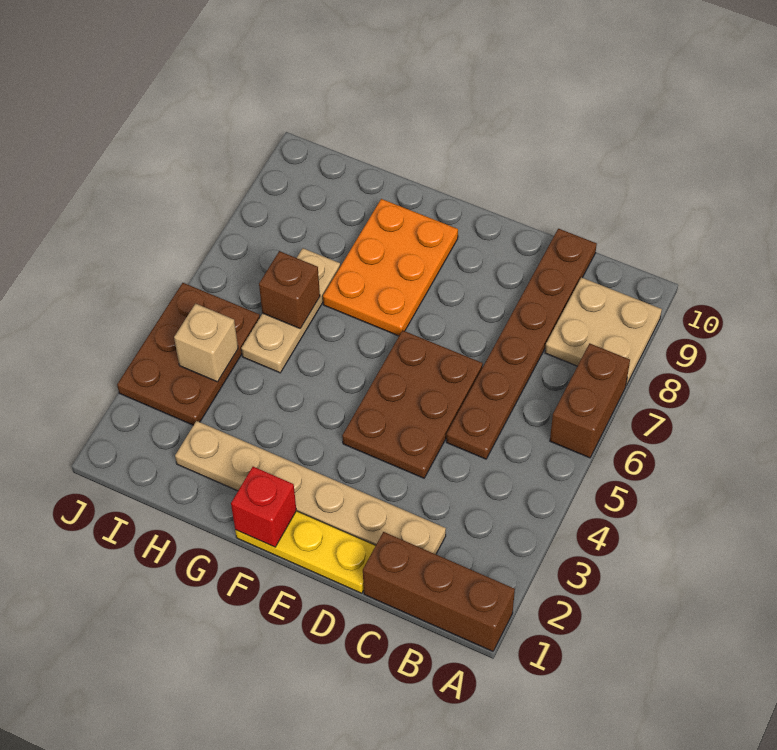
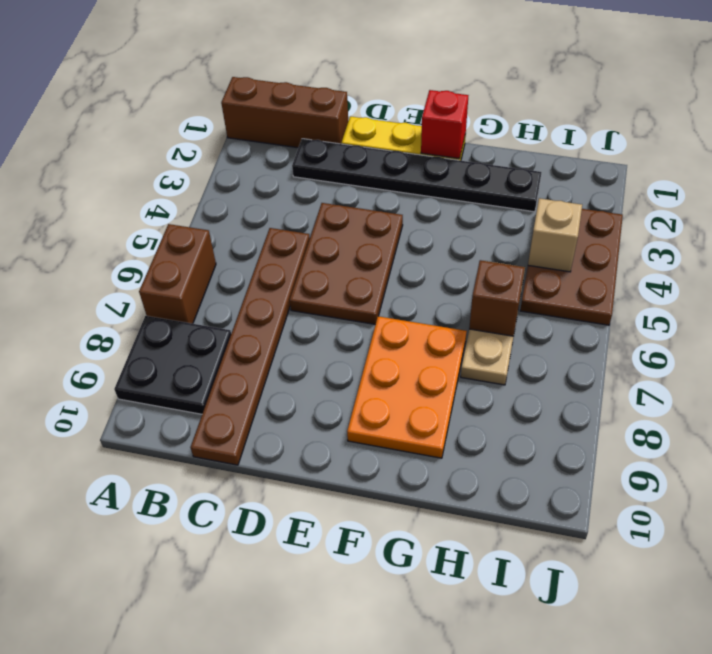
tan plate A8:B9 level 1 -> black plate A8:B9 level 1
tan plate C2:H2 level 1 -> black plate C2:H2 level 1

